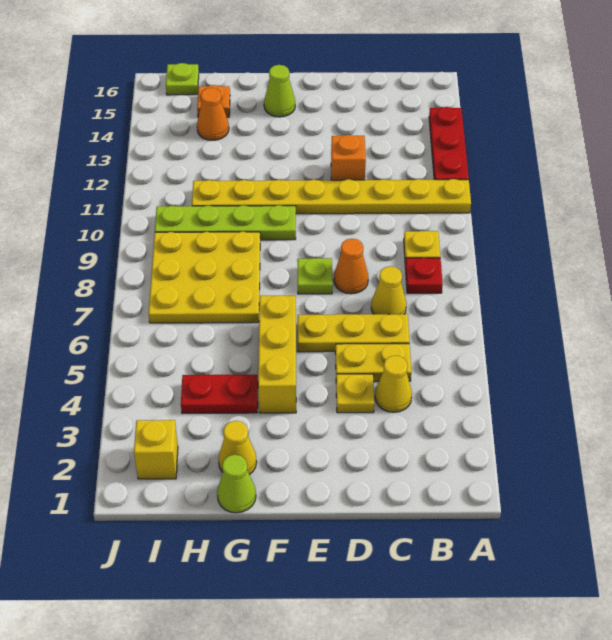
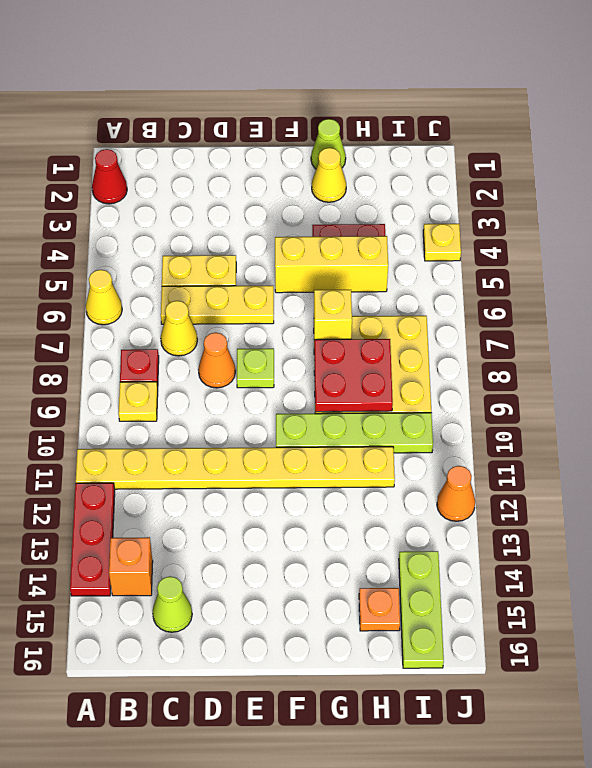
none -> red cone A2 level 1
yellow cone C4 level 1 -> yellow cone A6 level 1
yellow plate D4 level 1 -> yellow plate J4 level 1
orange brick D12 level 1 -> orange brick B14 level 1
yellow brick F4:F6 level 1 -> yellow brick F5:H5 level 1
lime cone F15 level 1 -> lime cone C15 level 1
none -> red plate G8:H9 level 2
orange cone H14 level 1 -> orange cone J12 level 1
yellow brick I2 level 1 -> yellow brick G7 level 2
lime plate I16 level 1 -> lime plate I14:I16 level 1

